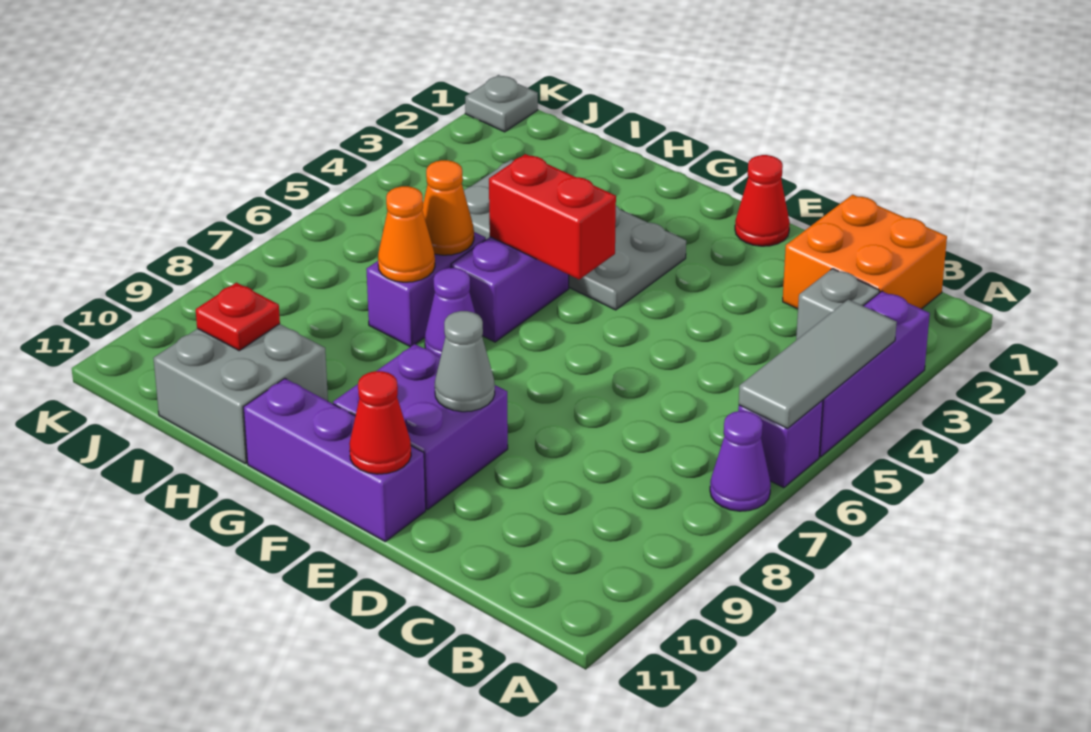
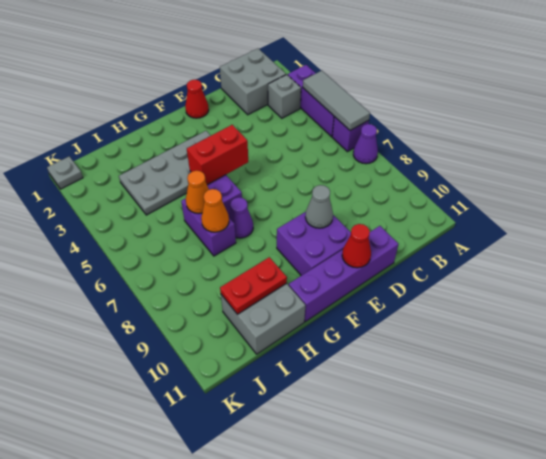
orange brick B1:C2 level 1 -> grey brick B1:C2 level 1
purple brick E11:G11 level 1 -> purple brick D11:G11 level 1
red plate I10 level 2 -> red plate H10:I10 level 2

